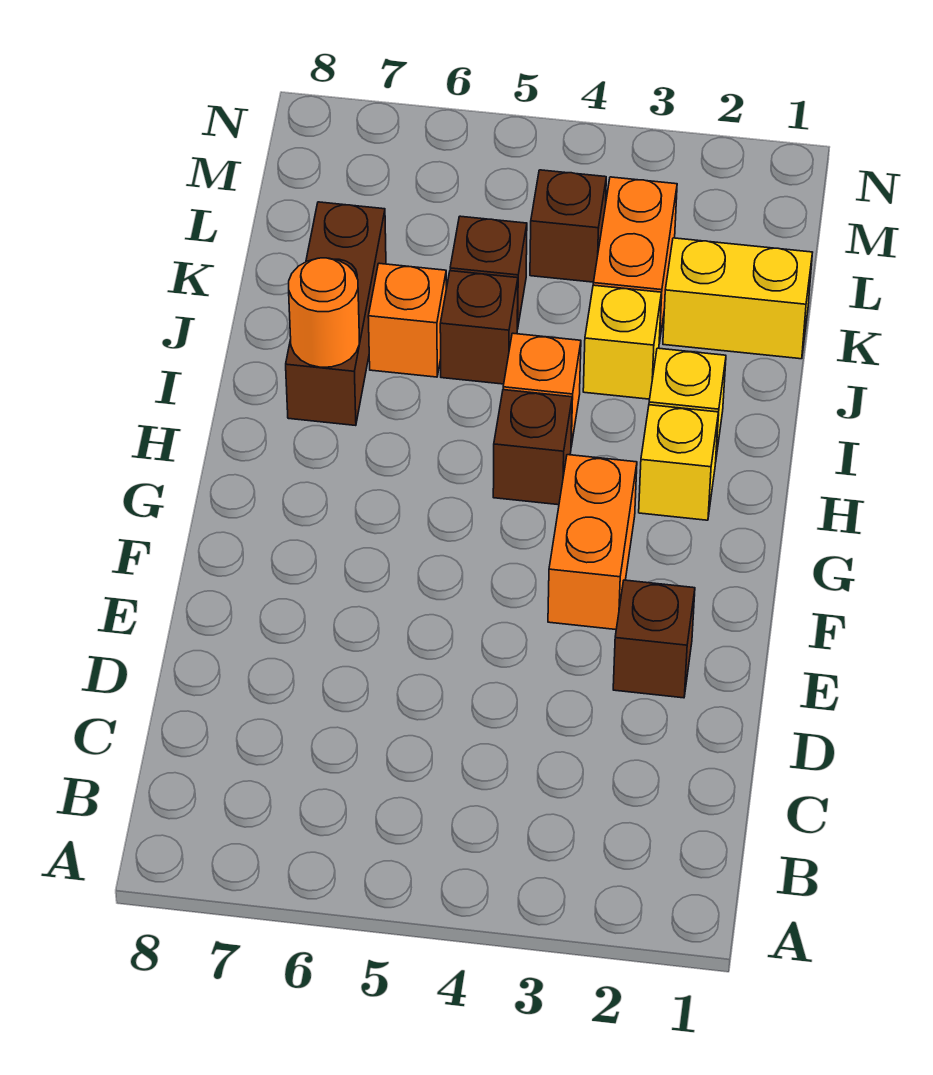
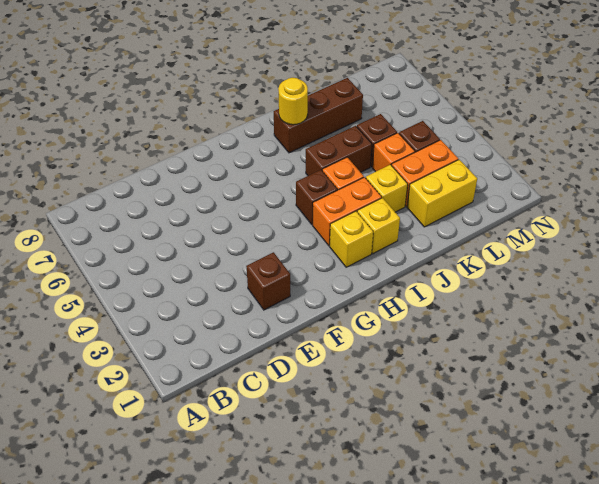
orange brick F3:G3 level 1 -> orange brick H3:I3 level 1
orange round brick I7 level 2 -> yellow round brick I7 level 2
brown brick J5 level 1 -> brown brick I5:J5 level 1
orange brick J6 level 1 -> orange brick K4 level 1
yellow brick K1:K2 level 1 -> yellow brick K2:L2 level 1

